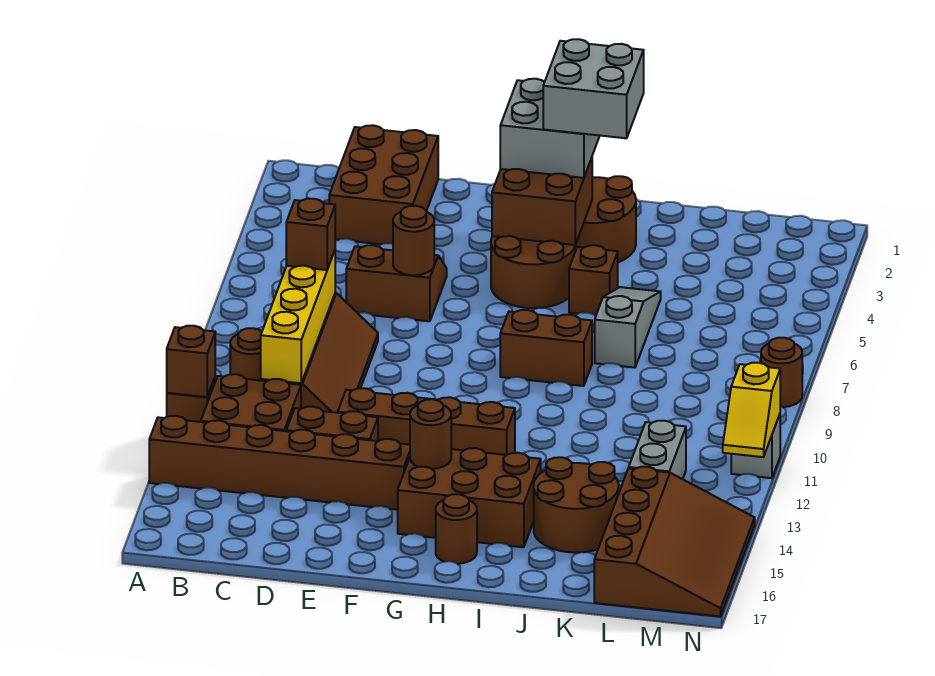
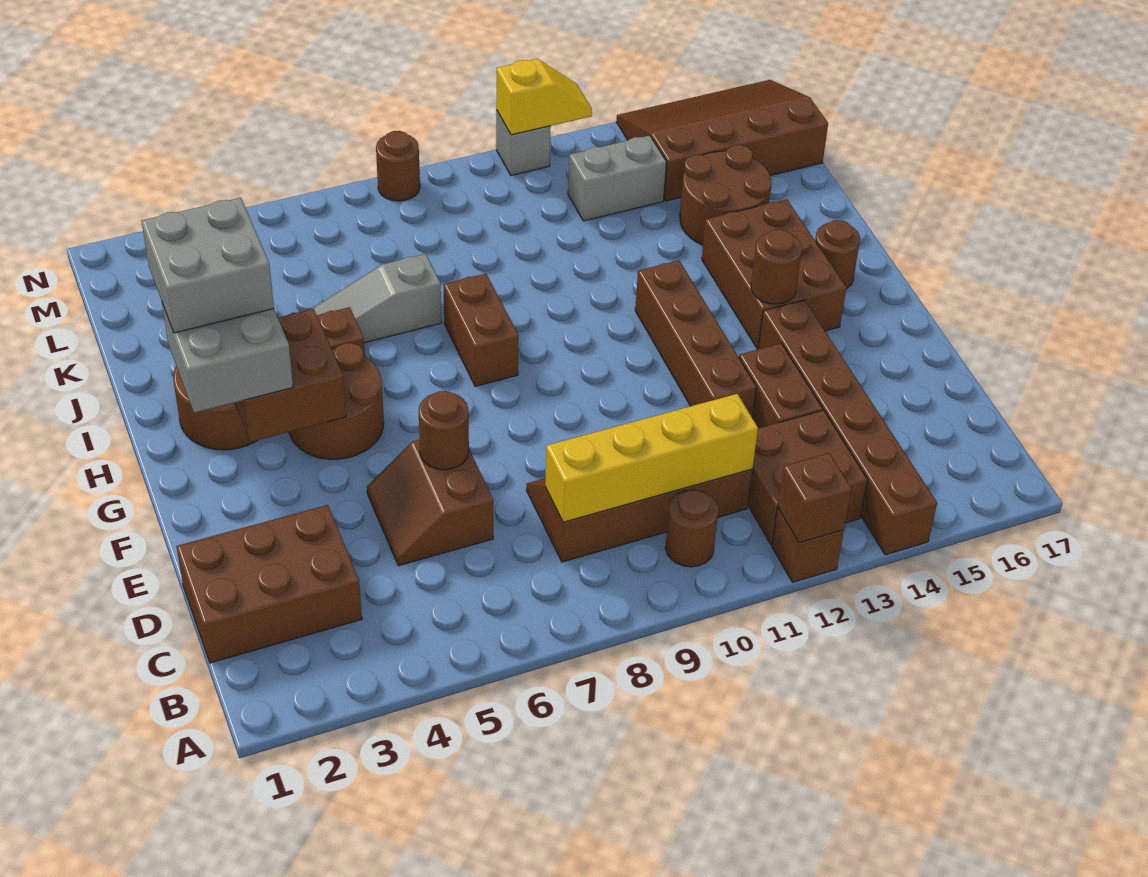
brown brick C8 level 3 -> none

